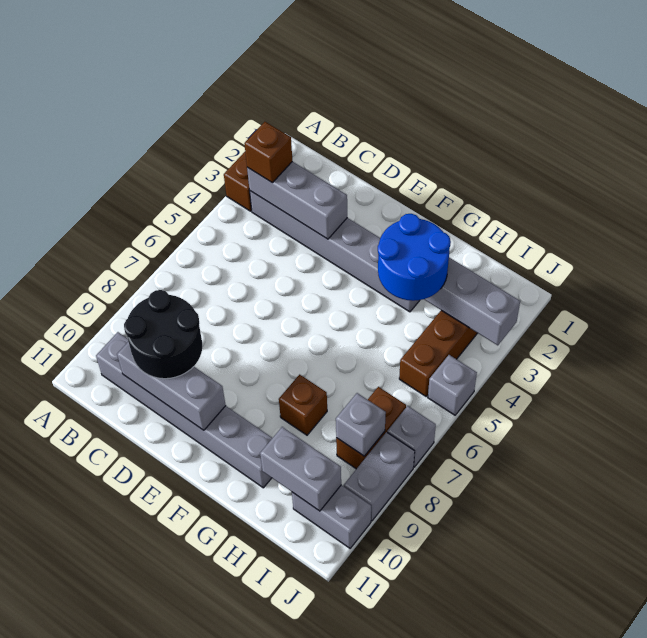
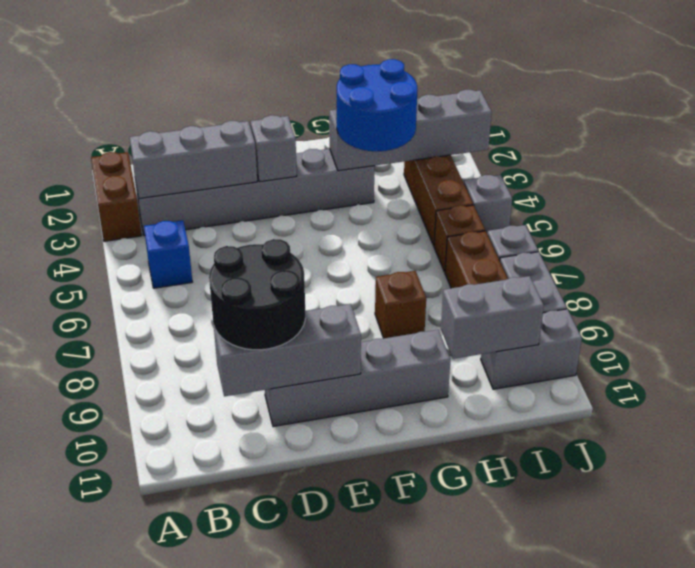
brown brick B3 level 3 -> brown brick I6 level 1
none -> blue brick B5 level 1
grey brick B10:G10 level 1 -> grey brick D10:G10 level 1
grey brick I8 level 2 -> grey brick E3 level 2

